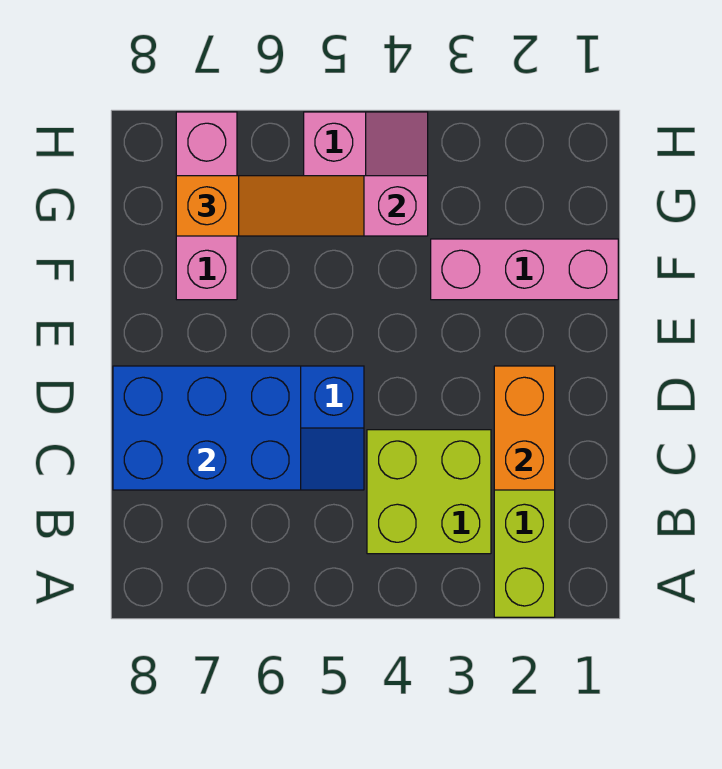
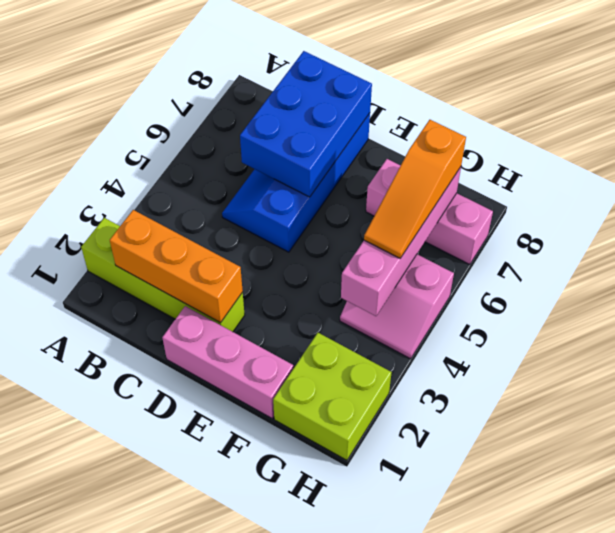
lime brick B3:C4 level 1 -> lime brick G1:H2 level 1
orange brick C2:D2 level 2 -> orange brick B2:D2 level 2
pink brick F1:F3 level 1 -> pink brick D1:F1 level 1

